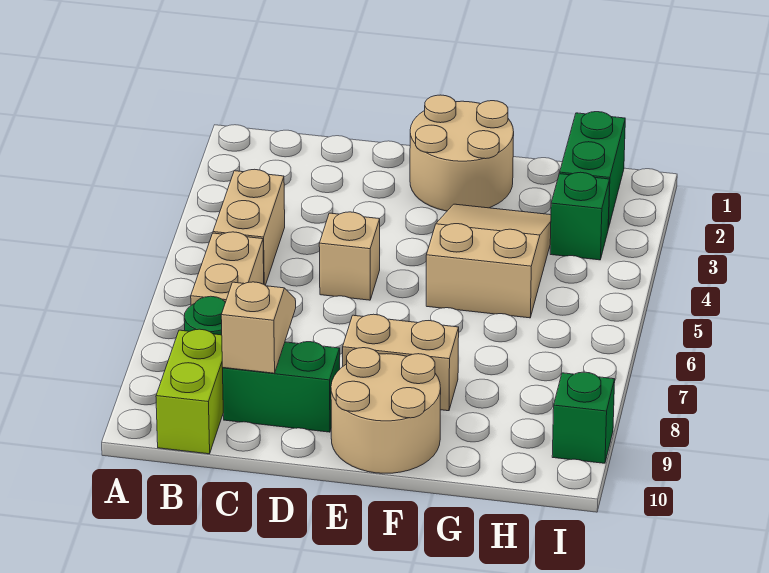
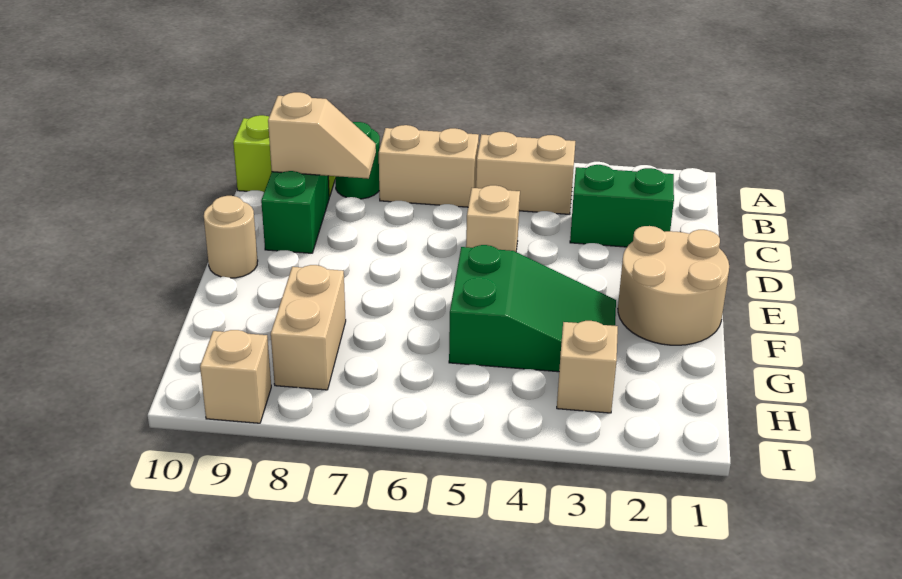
tan brick E8:F8 level 1 -> tan brick G8:H8 level 1
tan round brick E9:F10 level 1 -> tan round brick E10 level 1
tan slope F3:G5 level 1 top 5 -> green slope F3:G5 level 1 top 5
green brick H1:H2 level 1 -> green brick C2:C3 level 1
green brick H3 level 1 -> tan brick H3 level 1
green brick I9 level 1 -> tan brick I9 level 1

